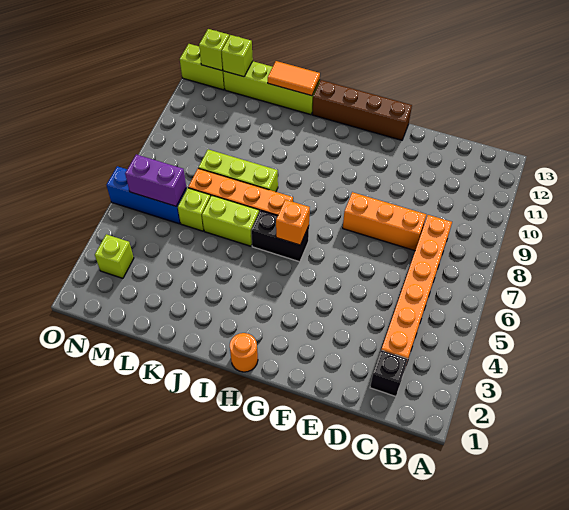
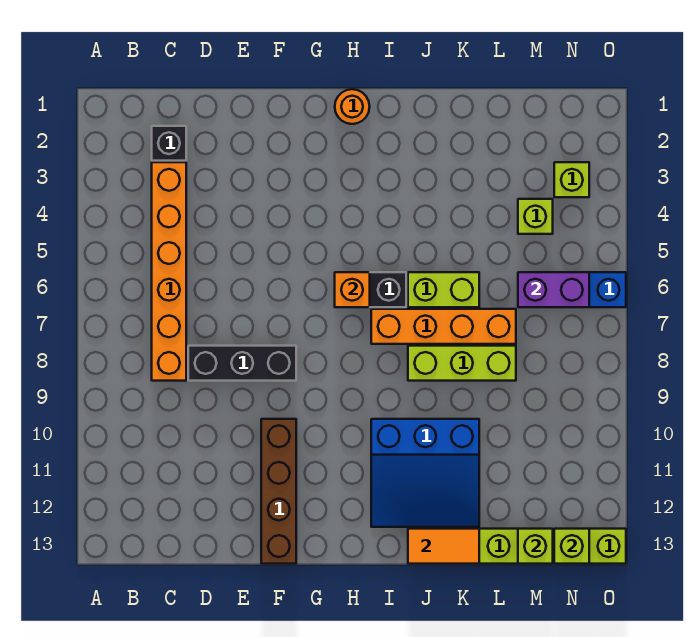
orange brick D8:F8 level 1 -> black brick D8:F8 level 1
brown brick F13:I13 level 1 -> brown brick F10:F13 level 1
none -> blue slope I10:K12 level 1 top 10
lime brick L6 level 1 -> lime brick M4 level 1

